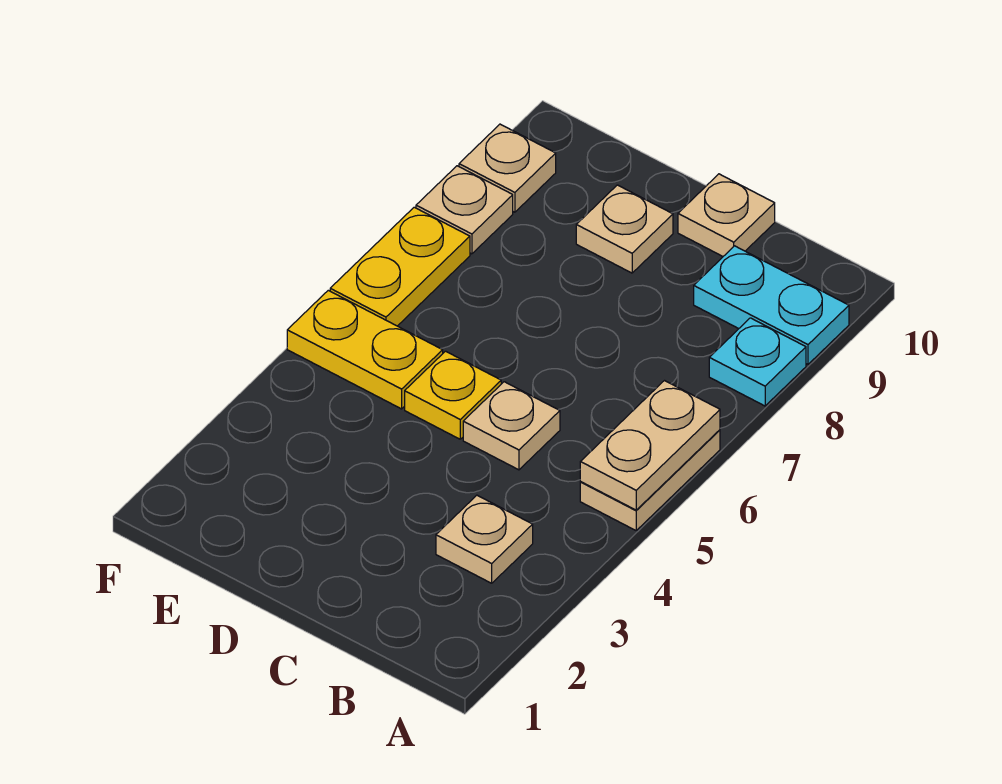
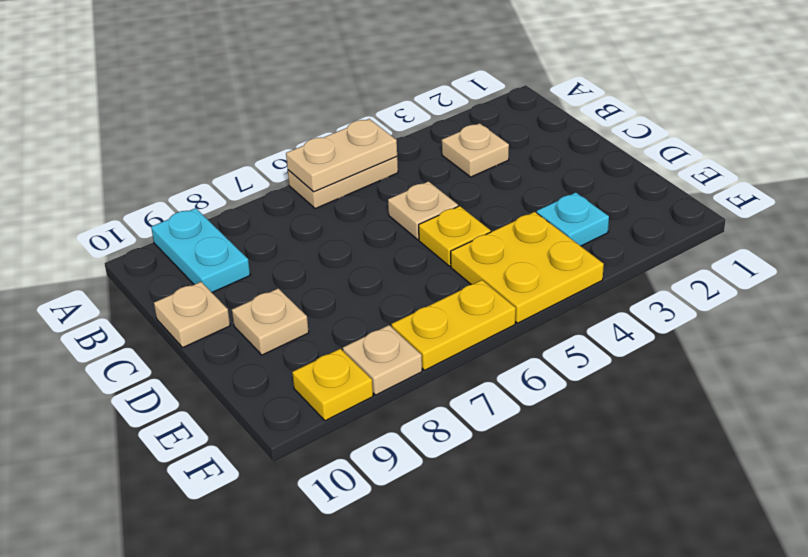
cyan plate A8 level 1 -> cyan plate E3 level 1
yellow plate E5:F5 level 1 -> yellow plate E4:F5 level 1
tan plate F9 level 1 -> yellow plate F9 level 1

